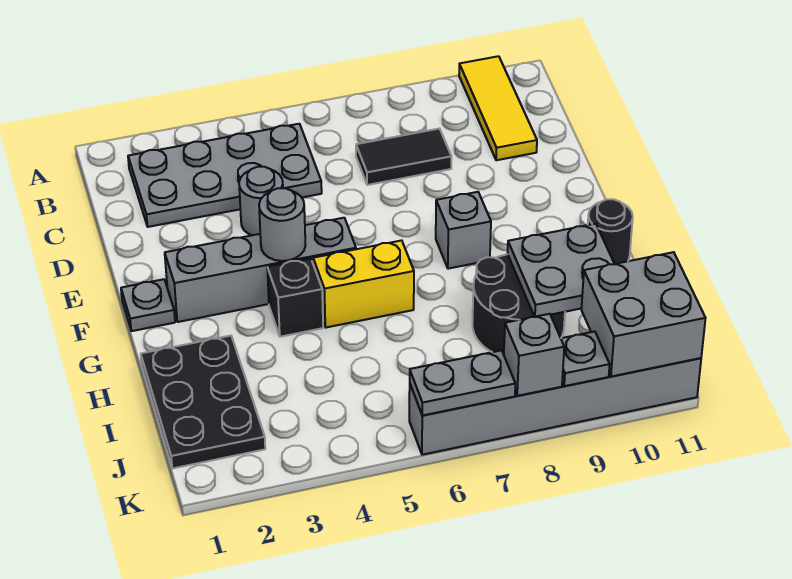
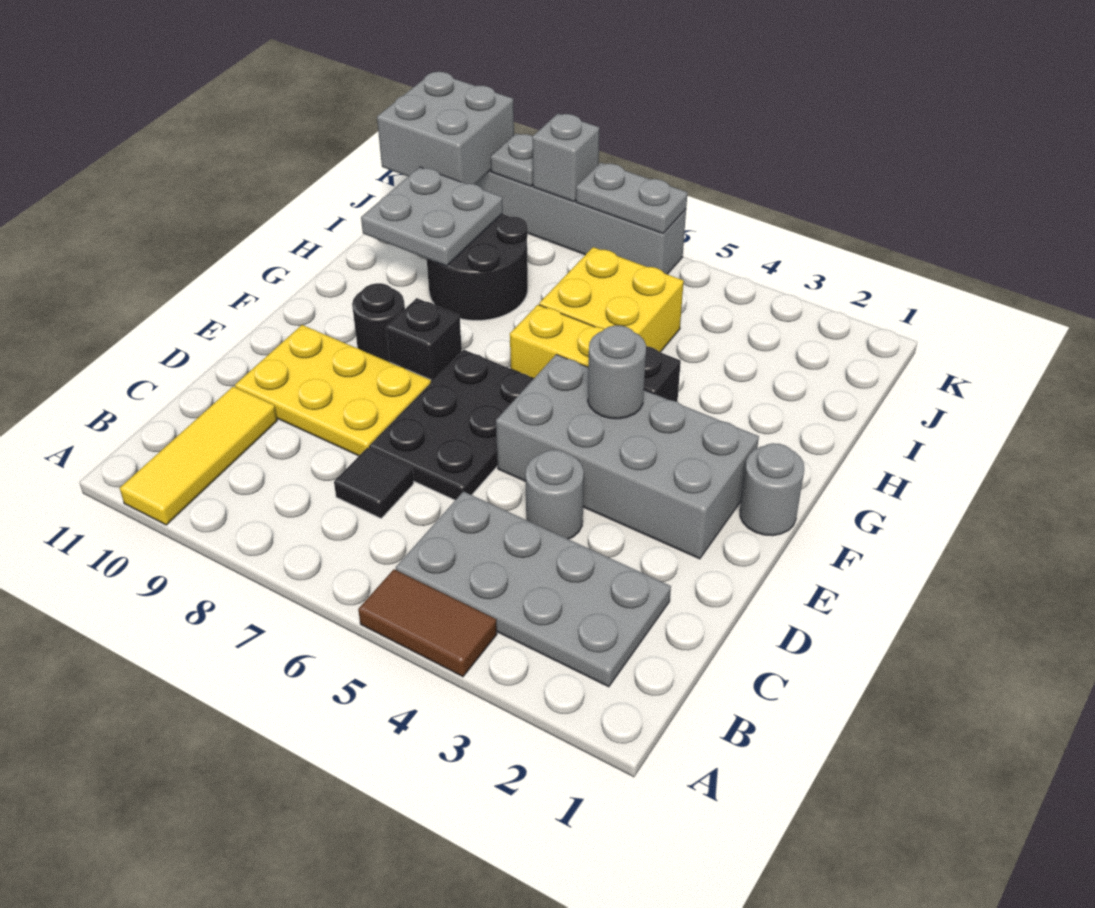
none -> brown tile A4:A5 level 1
black tile C7:C8 level 1 -> black tile C7 level 1
none -> yellow plate D8:E10 level 1
grey plate F1 level 1 -> grey round brick F1 level 1
grey brick F2:F5 level 1 -> grey brick E2:F5 level 1
grey brick F8 level 1 -> black brick F8 level 1
black round brick G11 level 1 -> black round brick F9 level 1
black plate H1:J2 level 1 -> black plate D6:F7 level 1
none -> yellow brick H5:I6 level 1

